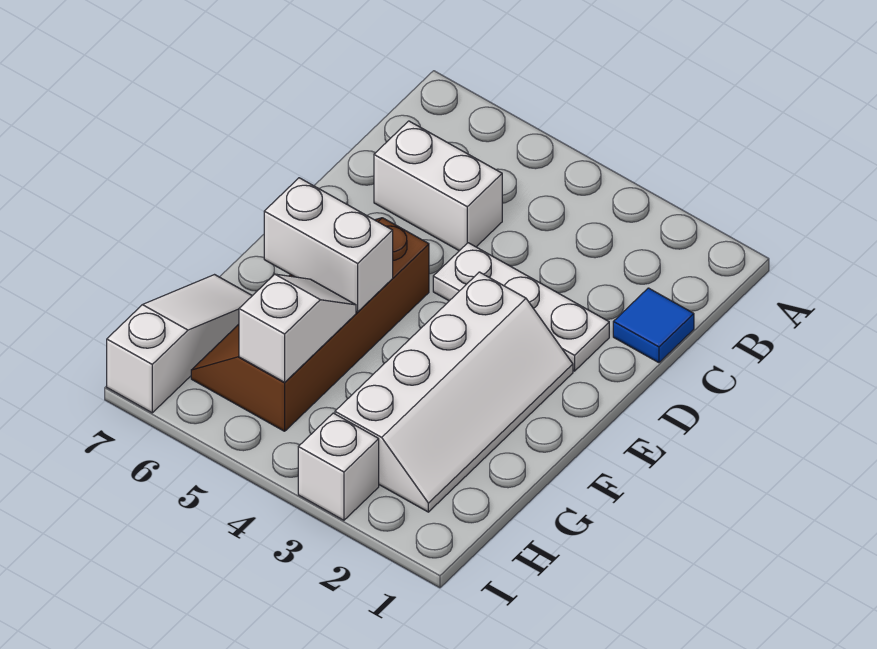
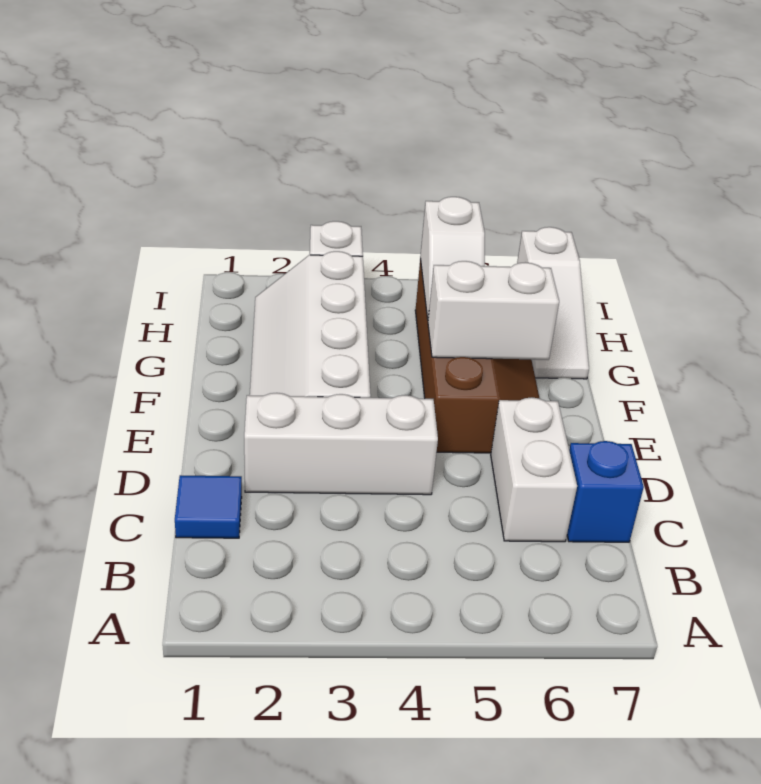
white brick C5:C6 level 1 -> white brick C6:D6 level 1
none -> blue brick C7 level 1
white plate D2:D4 level 1 -> white brick D2:D4 level 1

